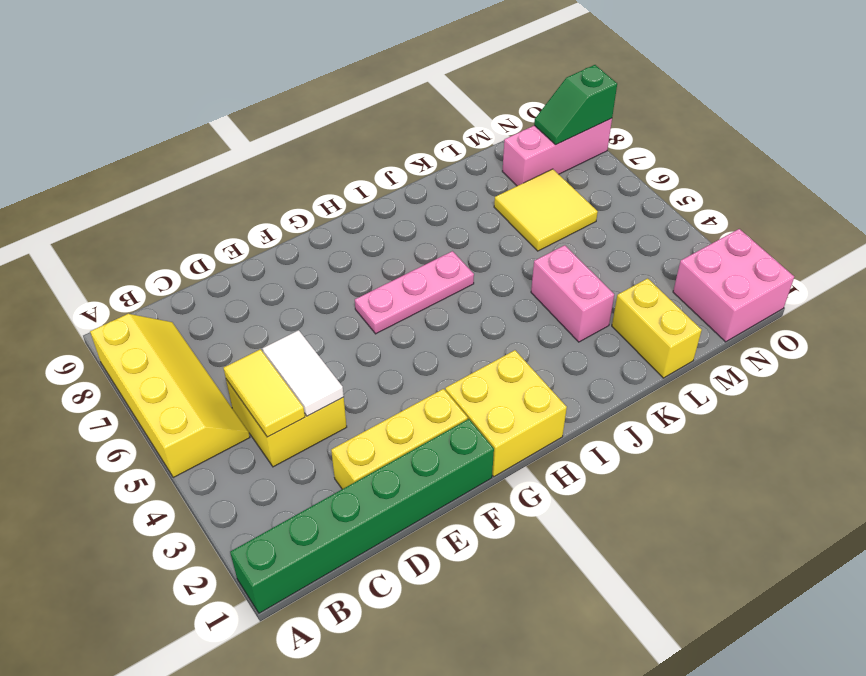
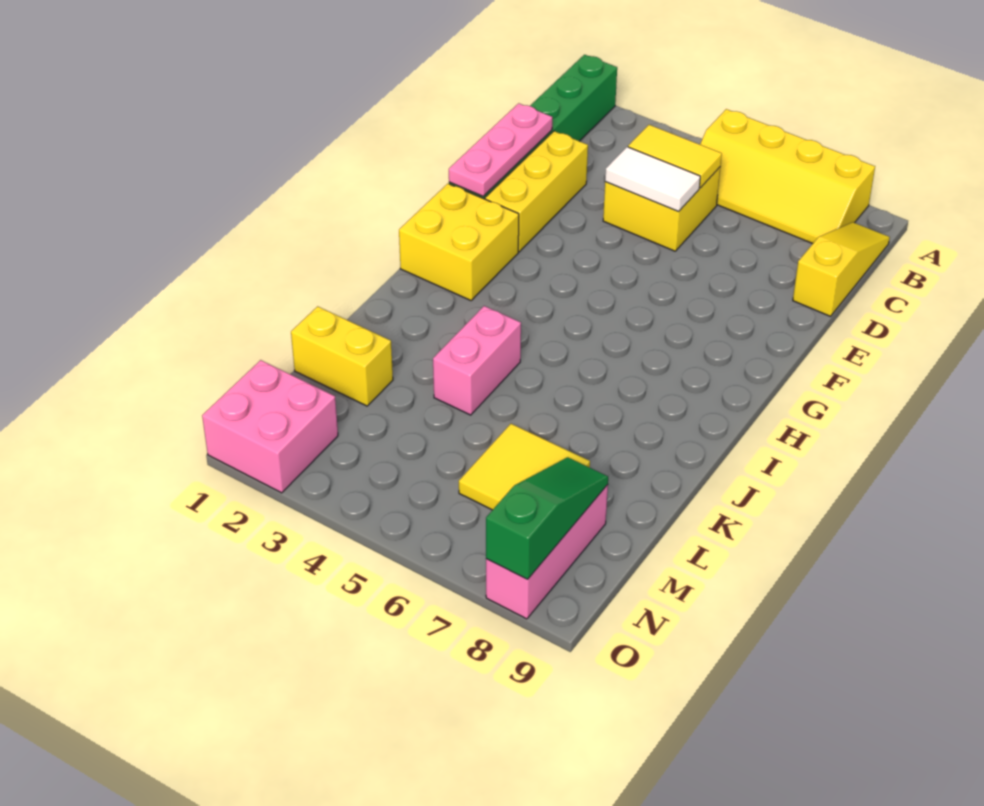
none -> yellow slope B9:D9 level 1 top D
pink plate G6:I6 level 1 -> pink plate D1:F1 level 2
pink brick K3:K4 level 1 -> pink brick J4:K4 level 1
green slope N8:O8 level 2 top O -> green slope M8:O8 level 2 top O

